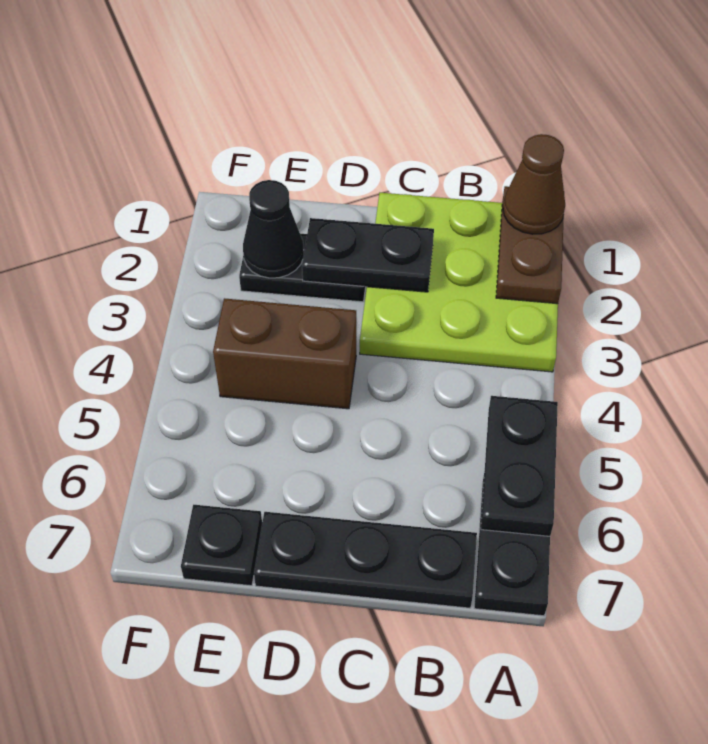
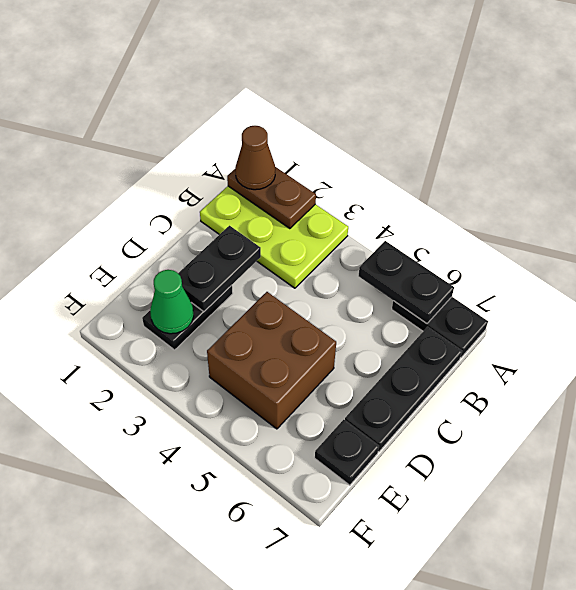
lime plate A1:C3 level 1 -> lime plate A1:B3 level 1
brown brick D4:E4 level 1 -> brown brick D4:E5 level 1
black cone E2 level 2 -> green cone E2 level 2

